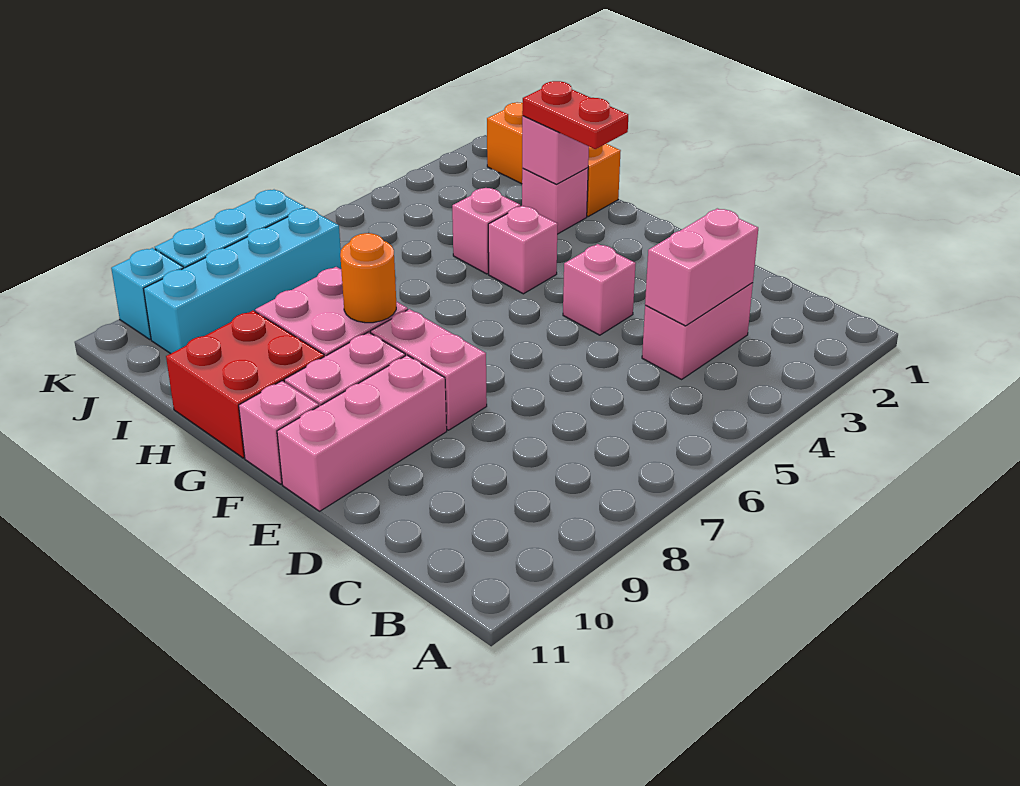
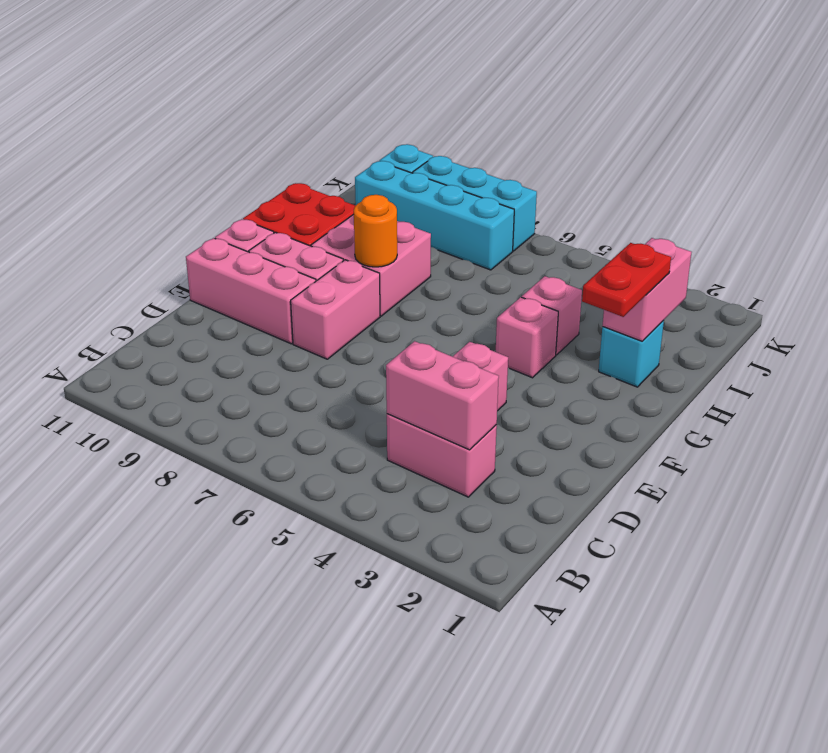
orange brick H1:J1 level 1 -> none
pink brick H2 level 1 -> cyan brick H2 level 1
pink brick H2 level 2 -> pink brick H2:I2 level 2

